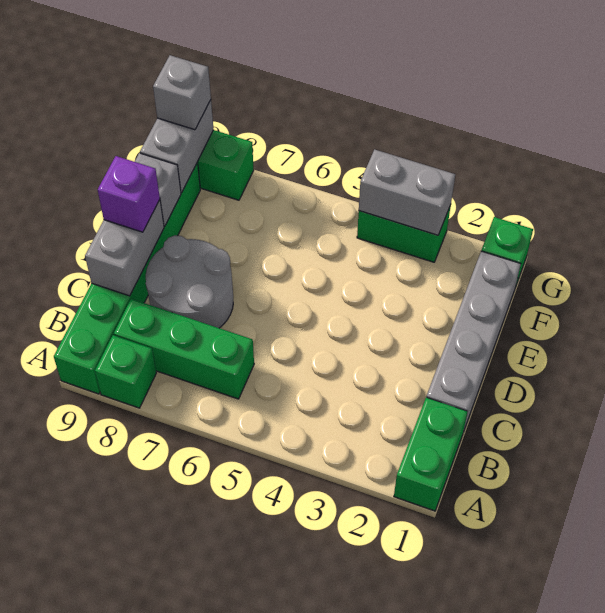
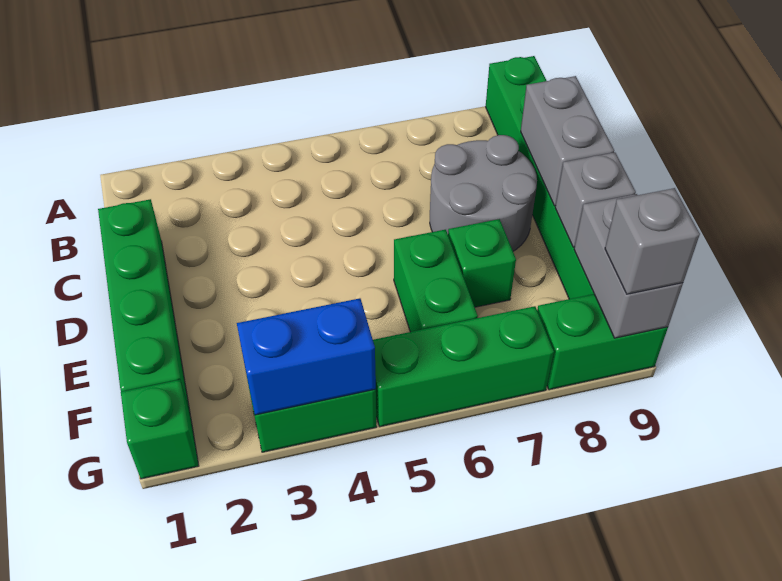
green brick A1:B1 level 1 -> green brick E6:F6 level 1
green brick A8 level 1 -> green brick E7 level 1
green brick B6:B8 level 1 -> green brick G5:G7 level 1
grey brick C1:F1 level 1 -> green brick C1:F1 level 1
purple brick D9 level 3 -> none
grey brick G3:G4 level 2 -> blue brick G3:G4 level 2

